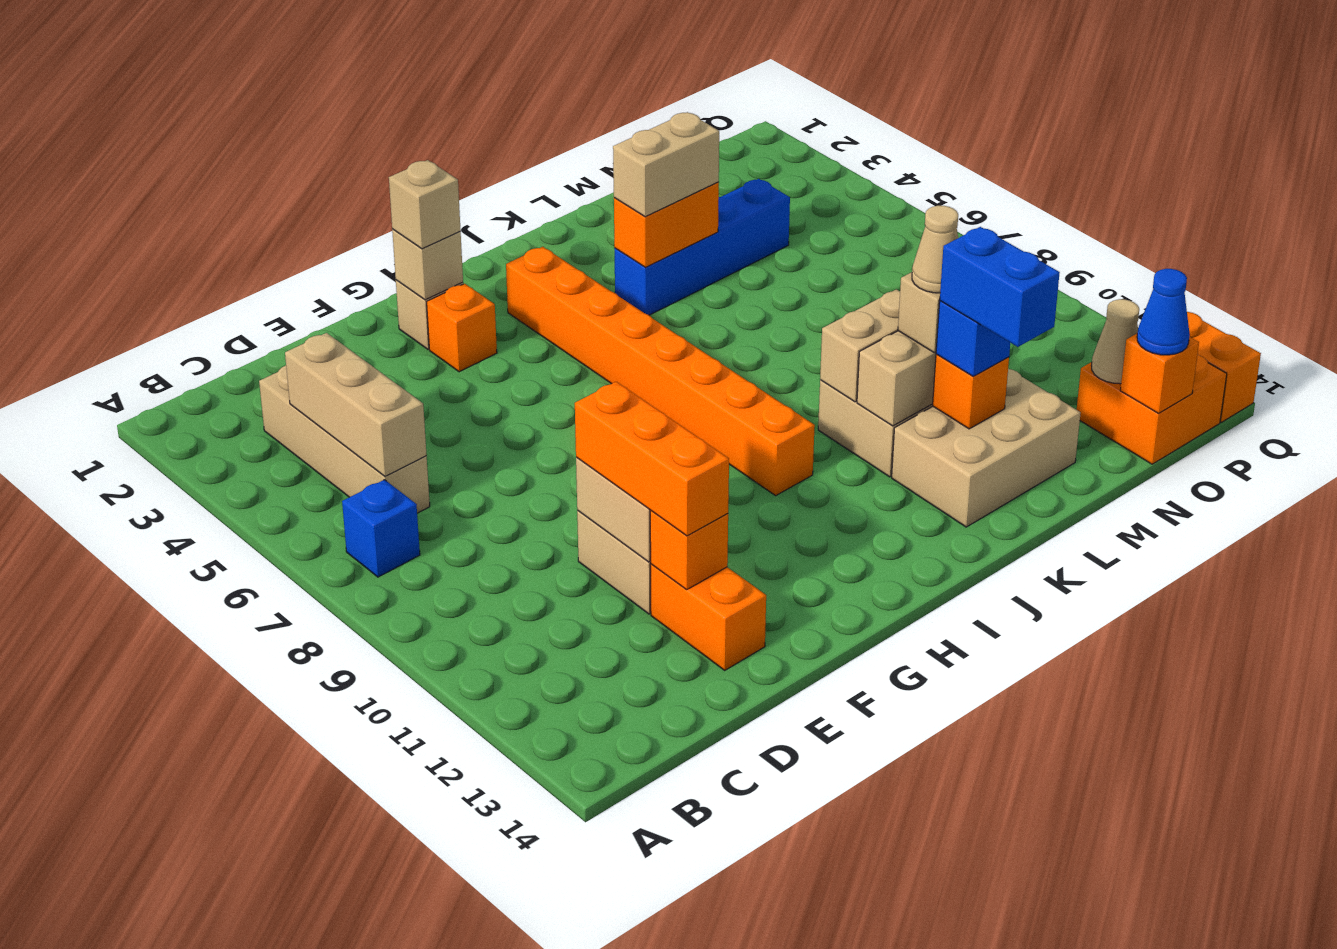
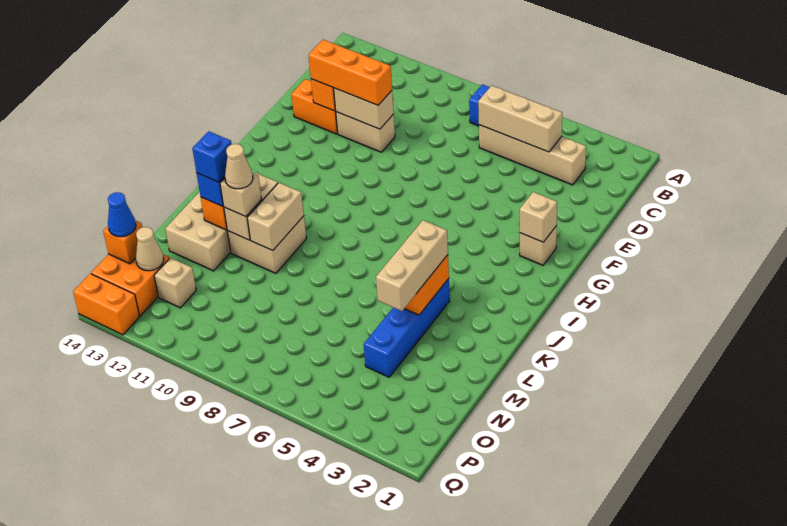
tan brick G2 level 3 -> tan brick O12 level 1
orange brick G3 level 1 -> none
orange brick I3:I10 level 1 -> none
tan brick K4:L4 level 3 -> tan brick K4:M4 level 3
blue brick L12:L13 level 4 -> blue brick L12 level 4

